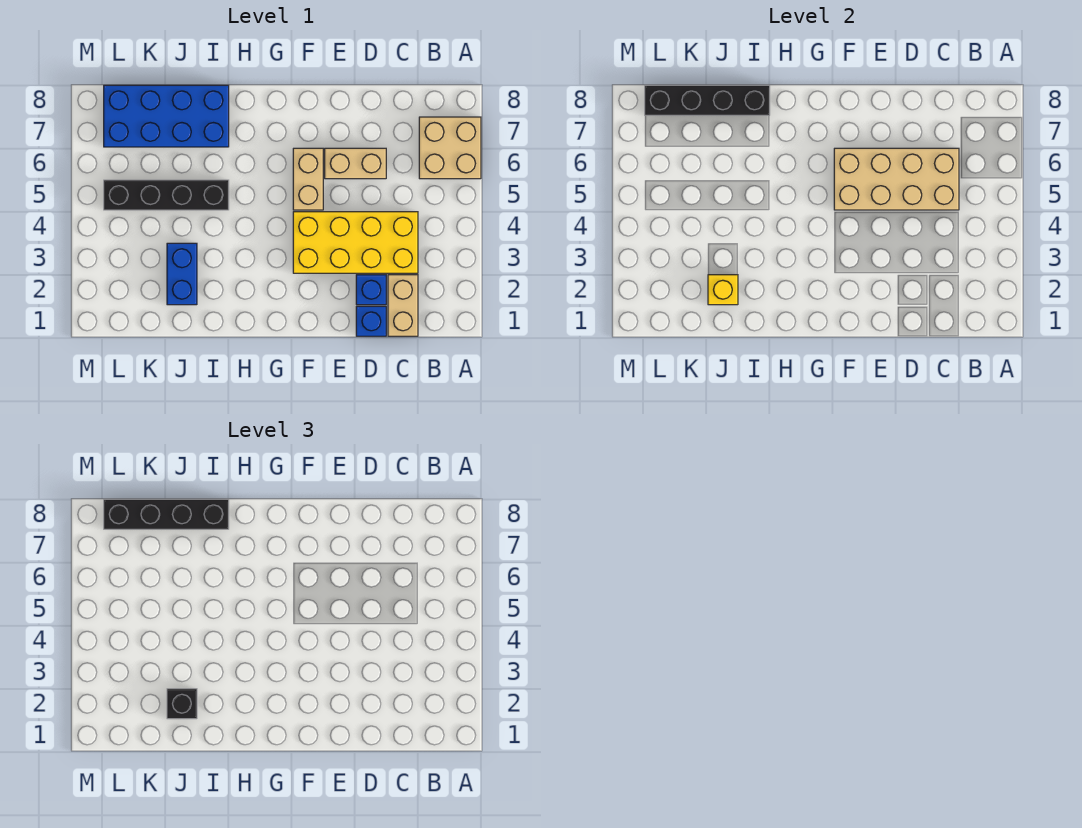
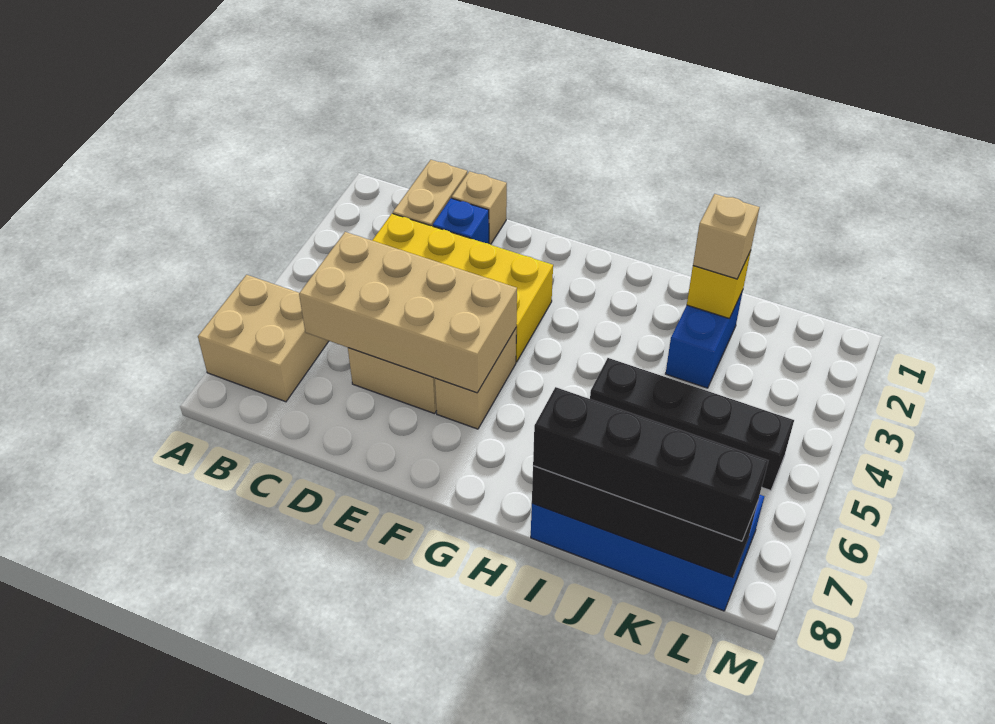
blue brick D1 level 1 -> tan brick D1 level 1
black brick J2 level 3 -> tan brick J2 level 3

